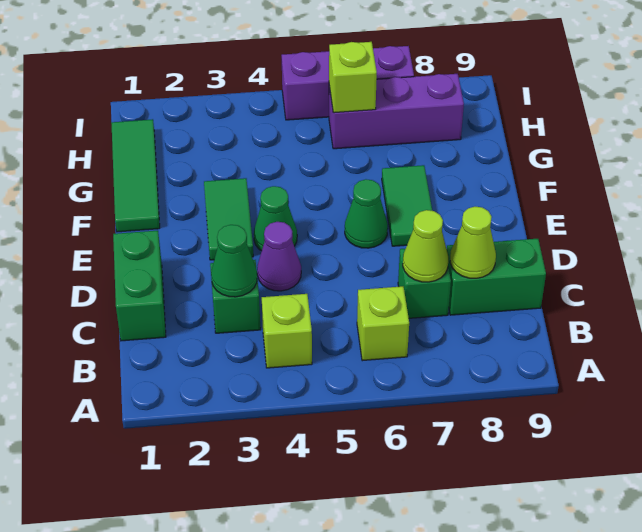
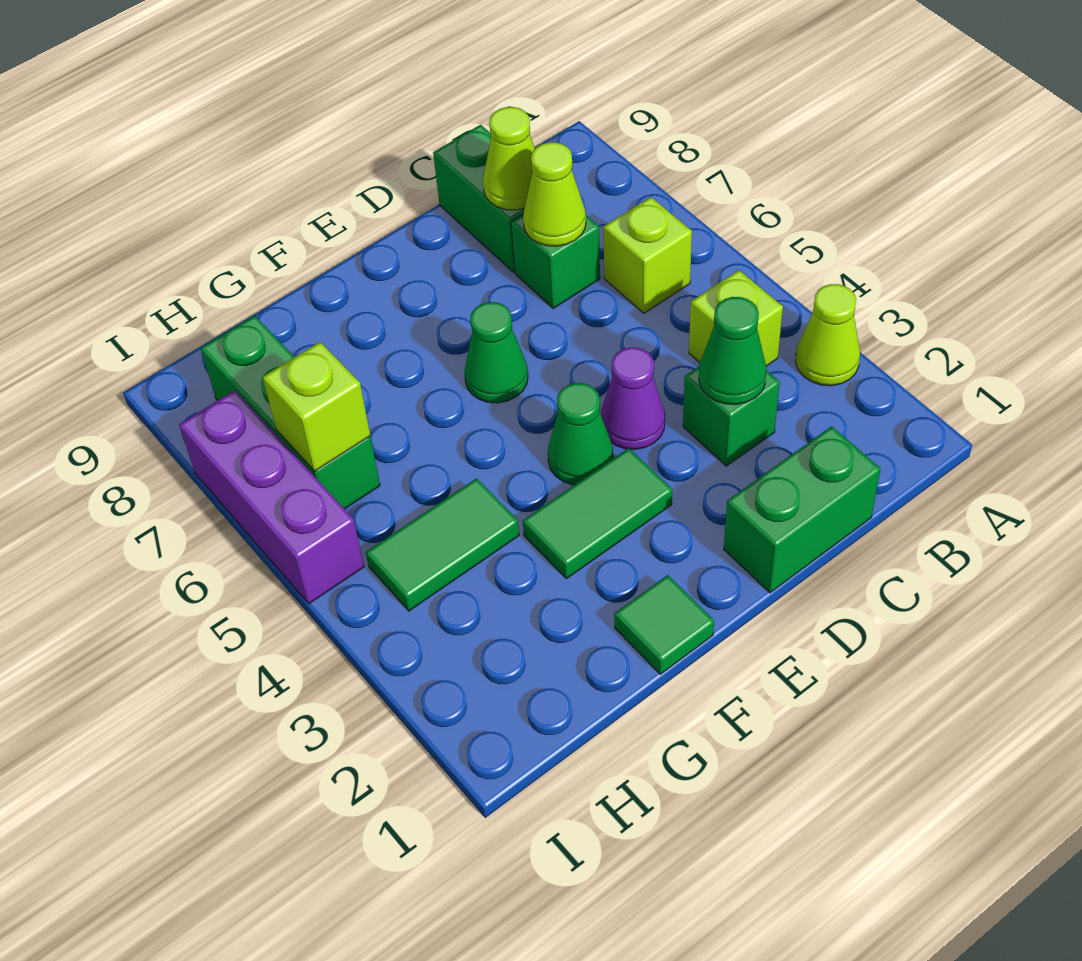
none -> lime cone A3 level 1
green tile E7:F7 level 1 -> green tile G4:H4 level 1
green tile F1:H1 level 1 -> green tile F1 level 1
purple brick H6:H8 level 1 -> green brick H6:H8 level 1

